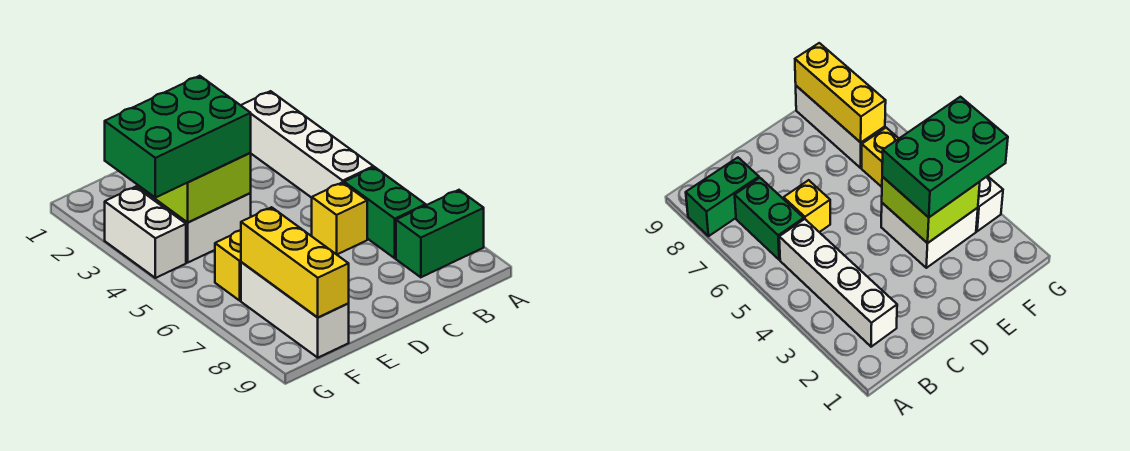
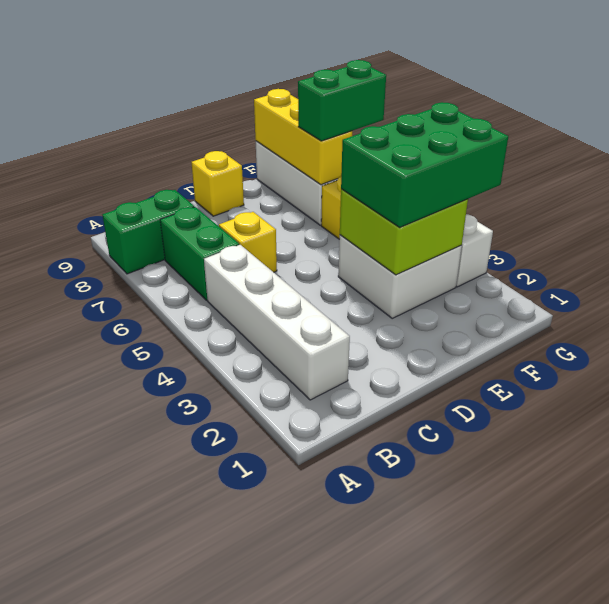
none -> yellow brick D9 level 1
none -> green brick F7:G7 level 3

